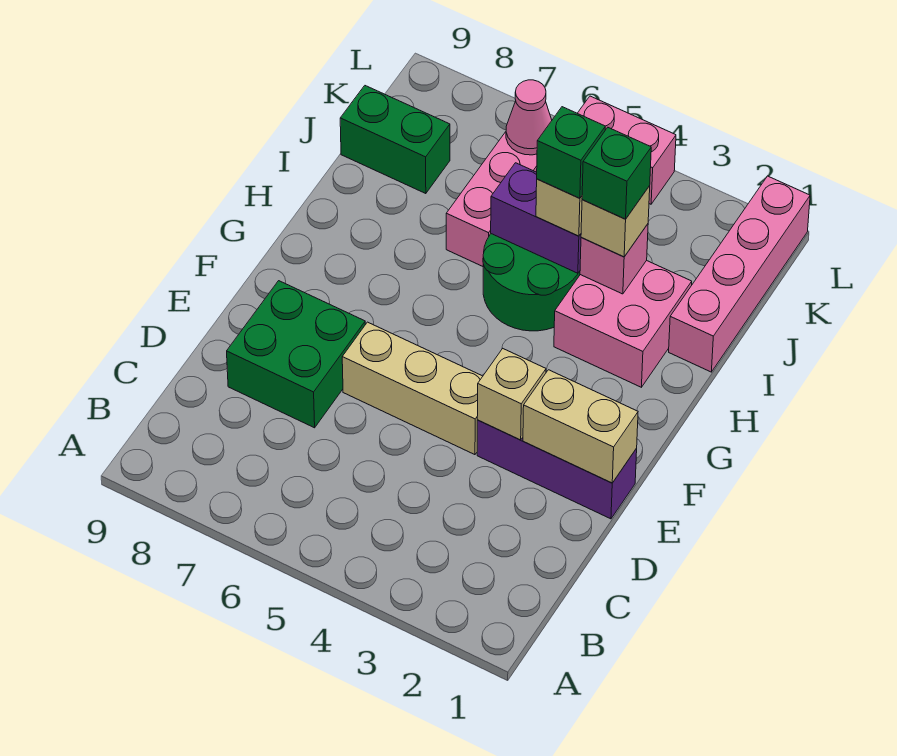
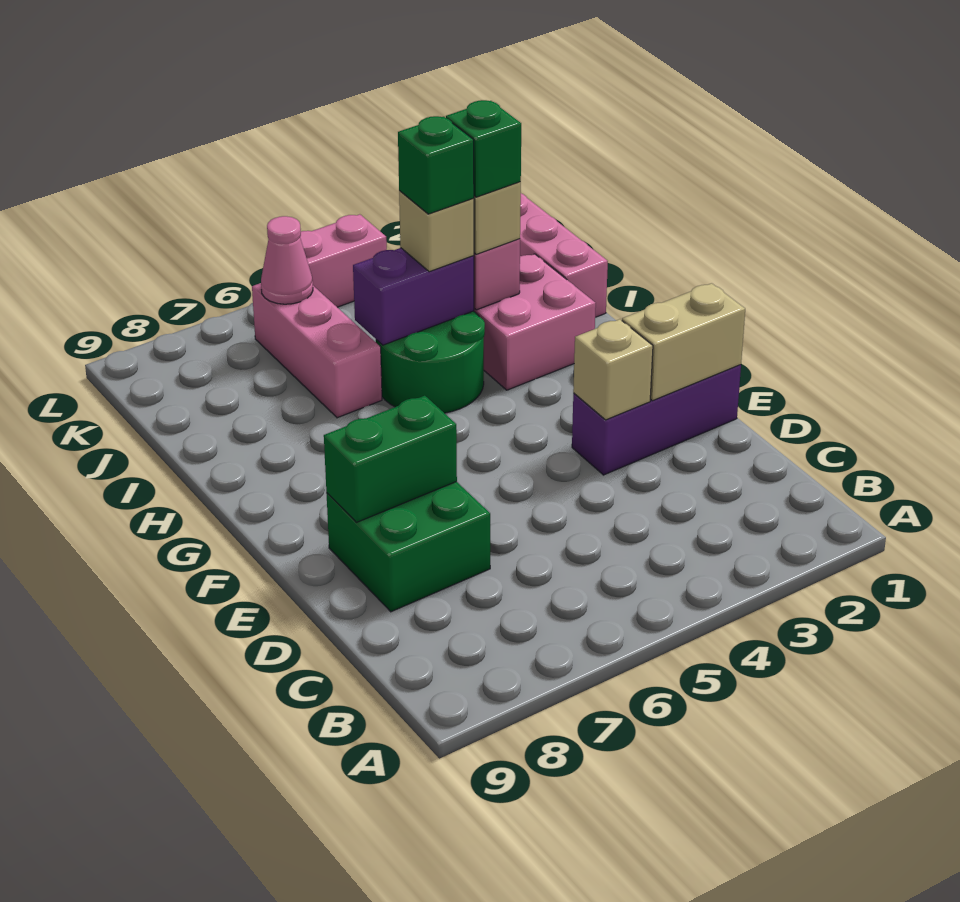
tan brick E4:E6 level 1 -> none
green brick J8:J9 level 1 -> green brick E7:E8 level 2

